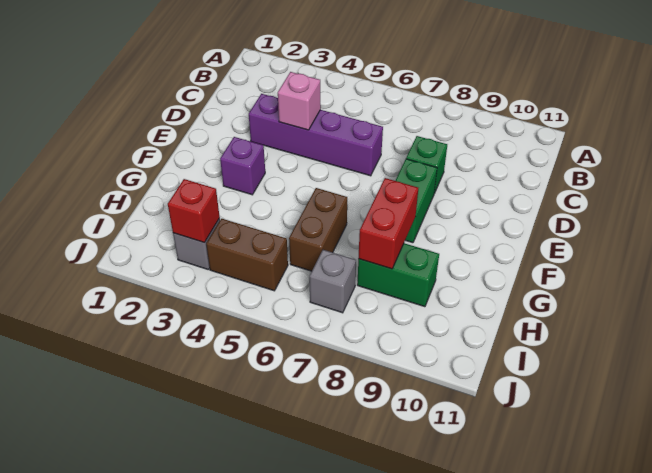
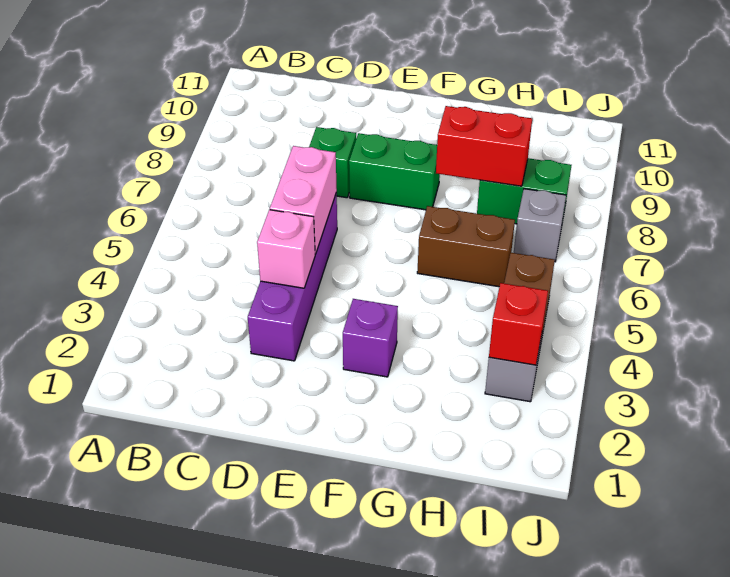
none -> pink brick D5:D6 level 2
green brick H8:H9 level 1 -> green brick H8:I8 level 1

